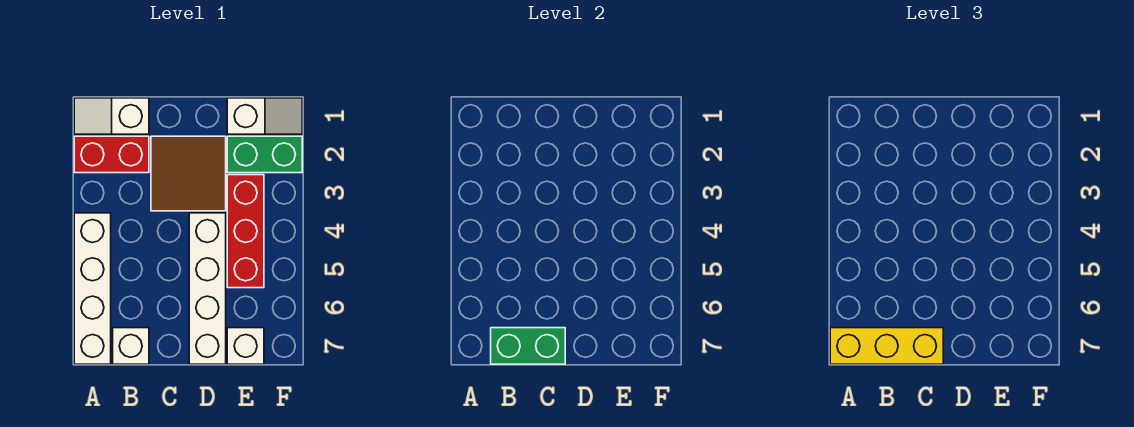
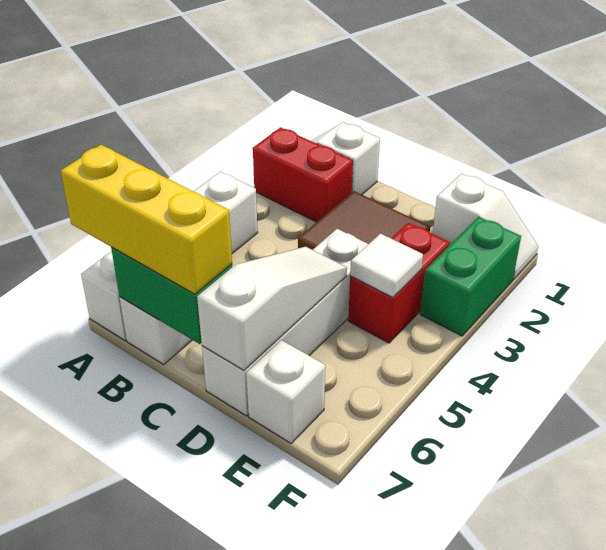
none -> white slope D5:D7 level 2 top 7
green brick E2:F2 level 1 -> green brick F2:F3 level 1
red brick E3:E5 level 1 -> red brick E3:E4 level 1
none -> white tile E4 level 2

